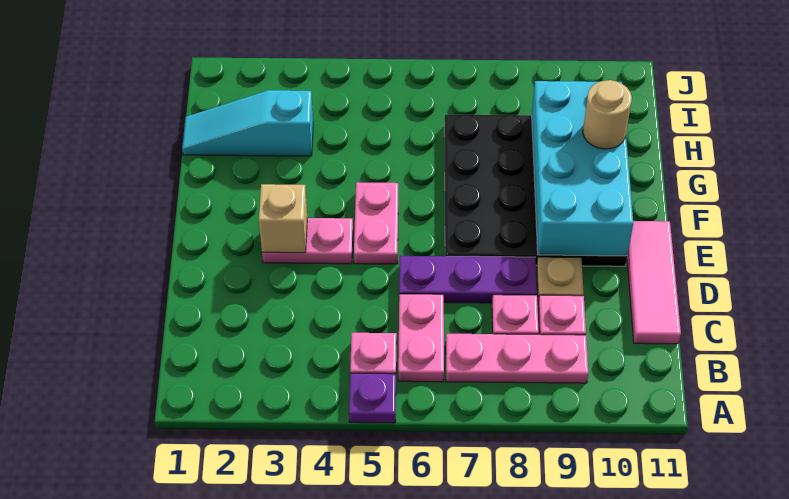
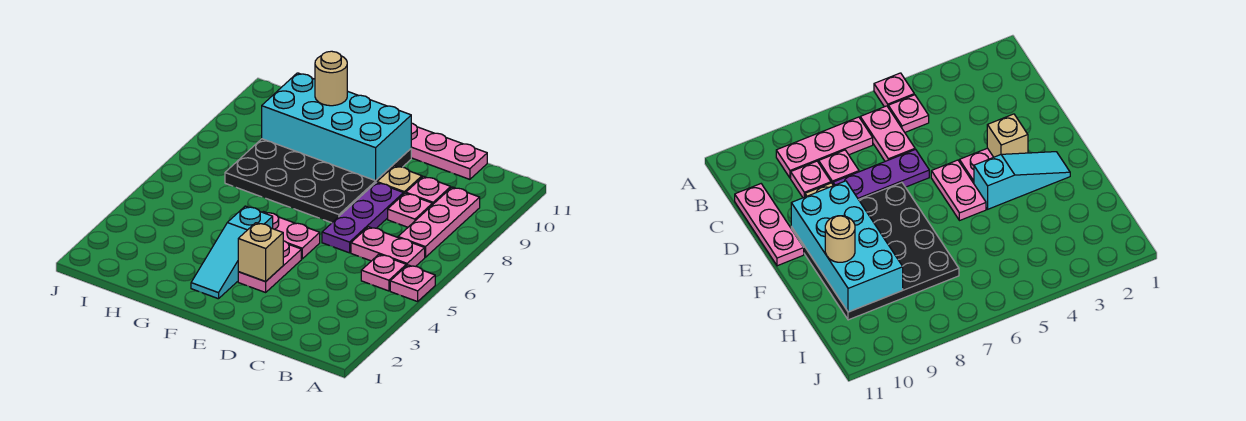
purple plate A5 level 1 -> pink plate A5 level 1
pink tile C11:E11 level 1 -> pink plate C11:E11 level 1
cyan slope H1:H3 level 1 top 3 -> cyan slope F2:F4 level 1 top 4

